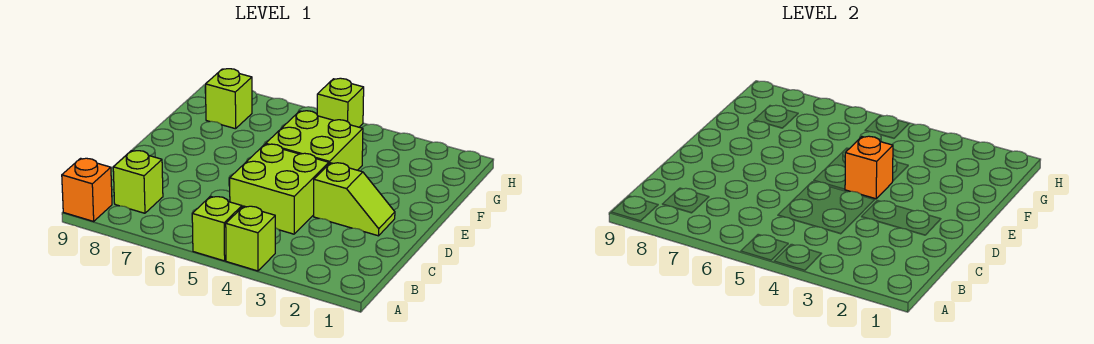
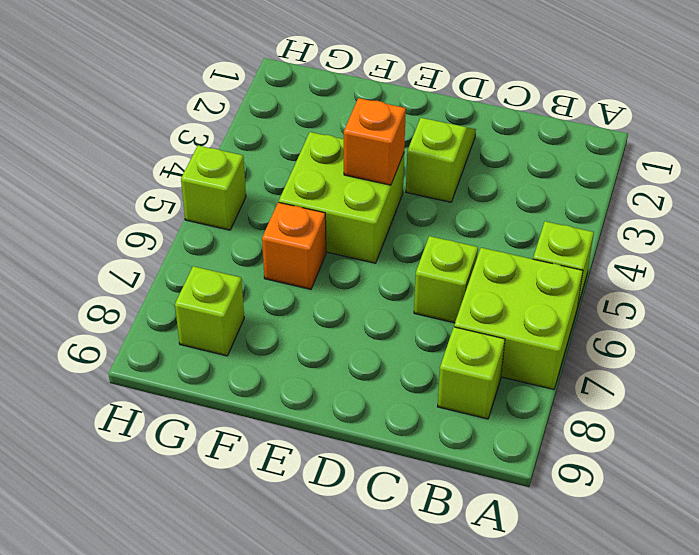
lime brick A4 level 1 -> lime brick C6 level 1
orange brick A9 level 1 -> orange brick F6 level 1
lime brick C4:D5 level 1 -> lime brick A6:B7 level 1

